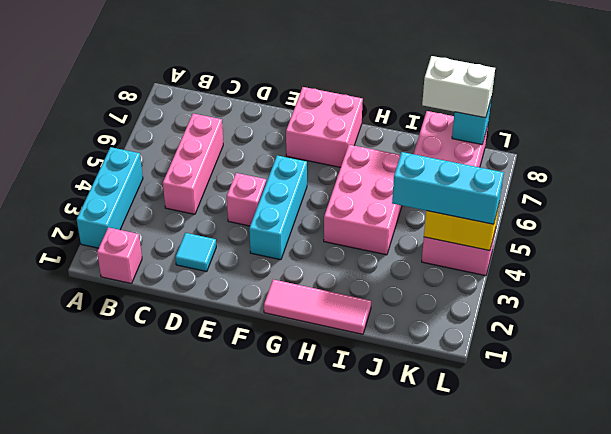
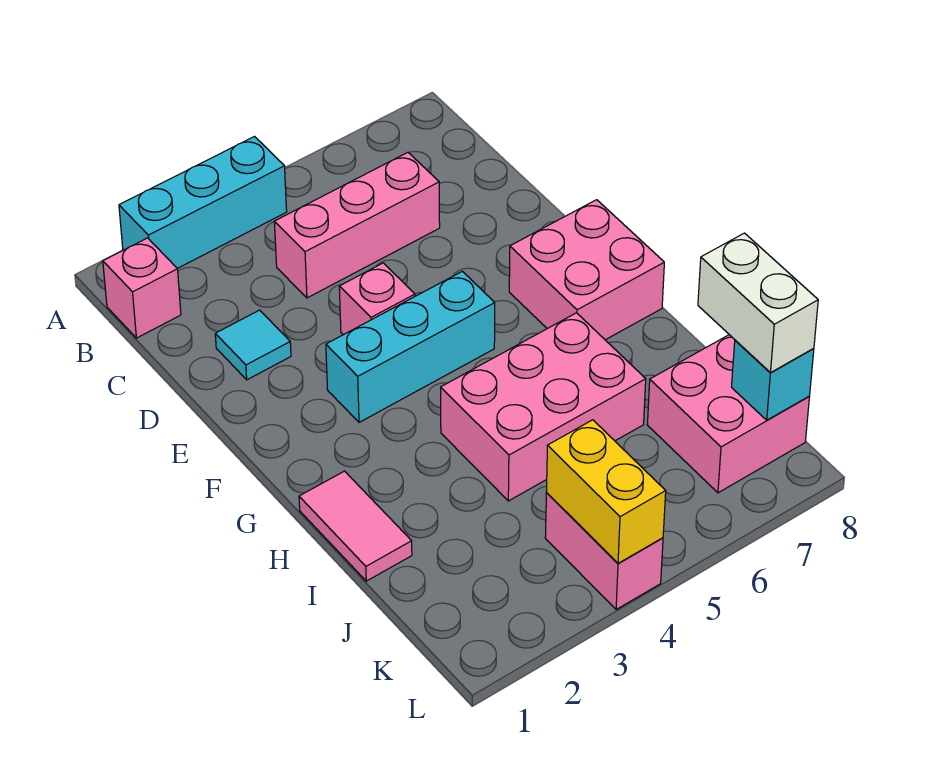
pink tile G1:I1 level 1 -> pink tile H1:I1 level 1
cyan brick J4:L4 level 3 -> none

